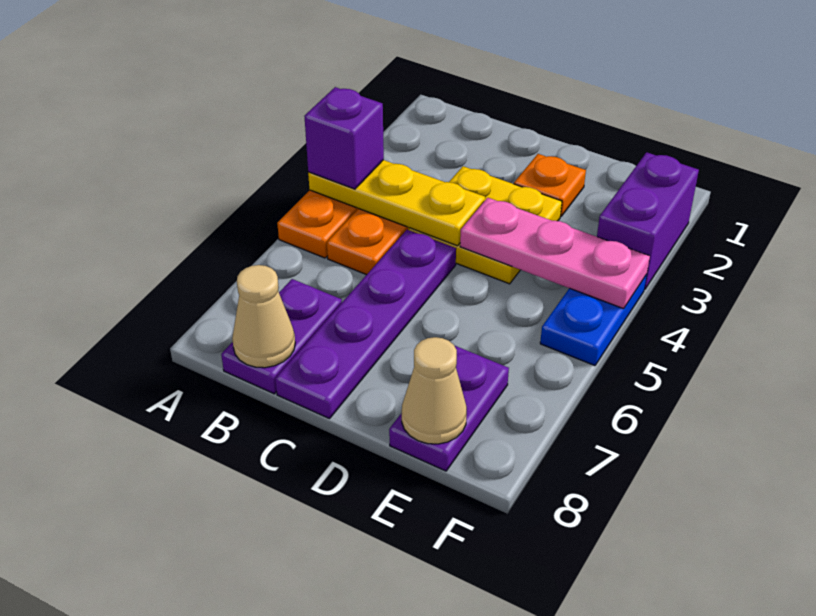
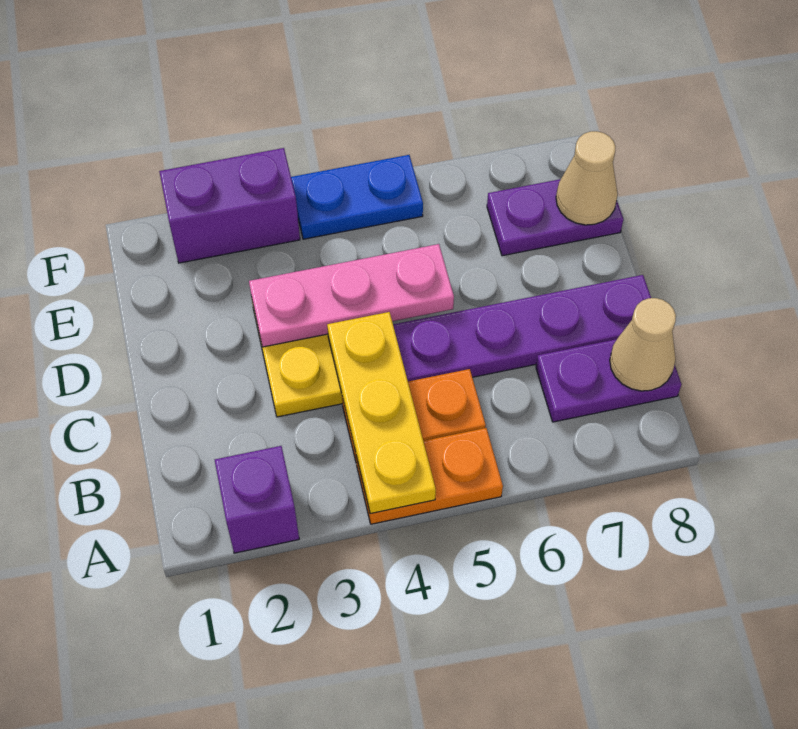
purple brick A4 level 3 -> purple brick A2 level 1
orange plate D2 level 1 -> none
pink plate D4:F4 level 2 -> pink plate D3:D5 level 2

